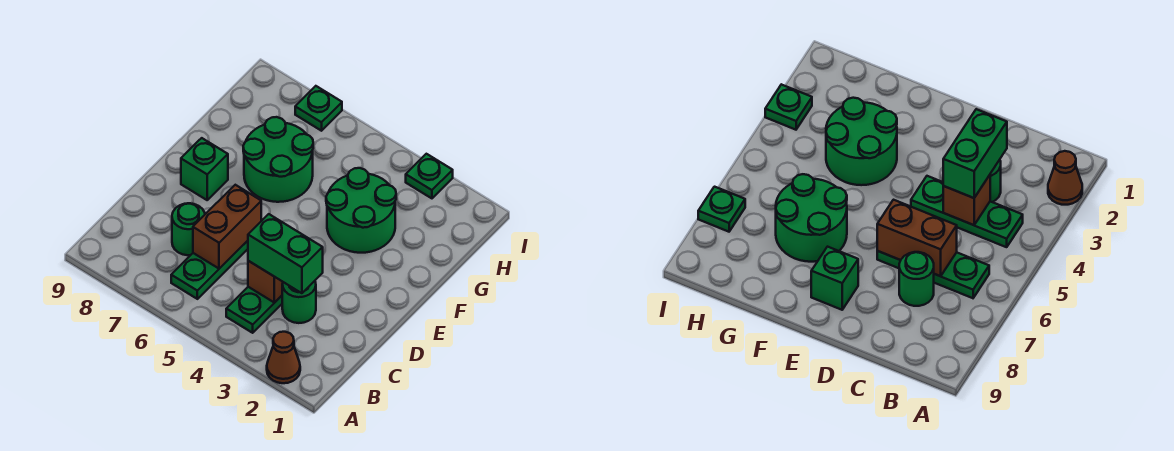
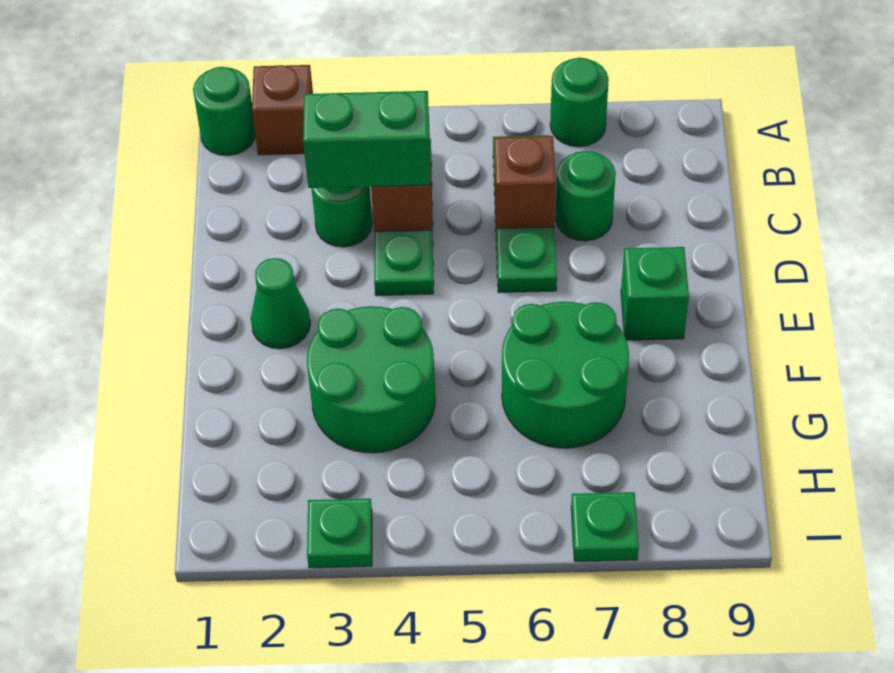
none -> green round brick A1 level 1
brown cone A2 level 1 -> brown brick A2 level 1
none -> green round brick A7 level 1
brown brick C6:D6 level 2 -> brown brick C6 level 2
none -> green cone E2 level 1

